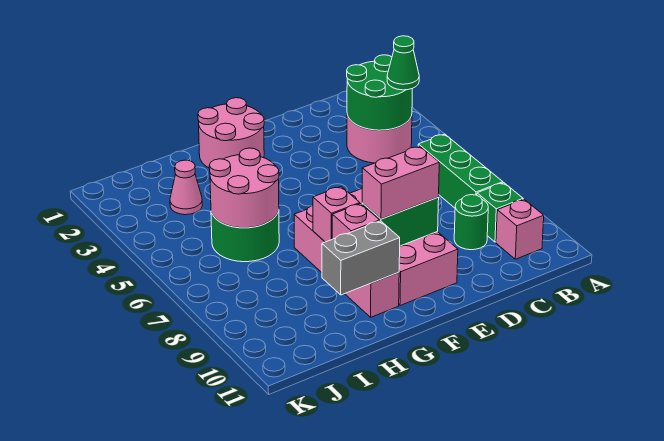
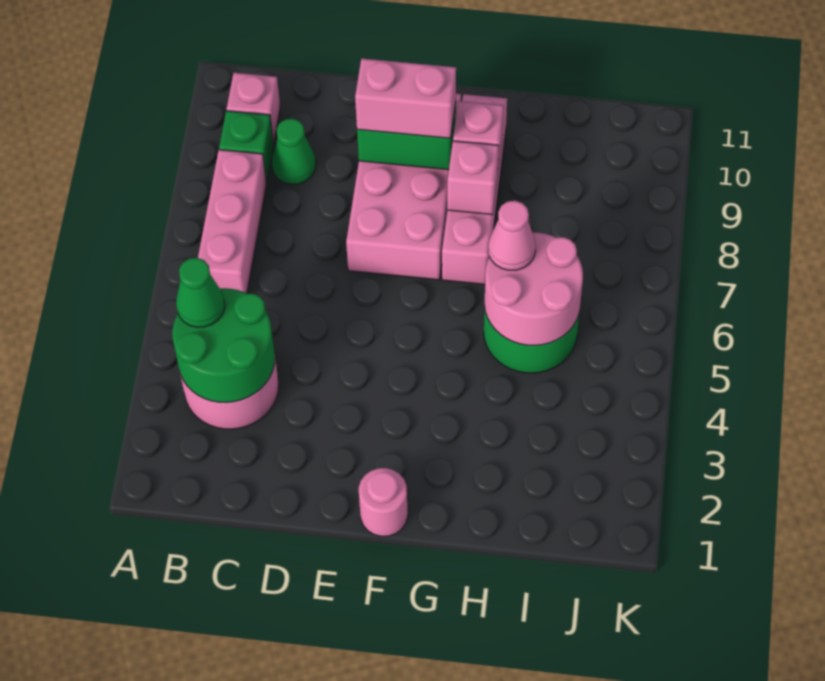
green brick B6:B8 level 1 -> pink brick B6:B8 level 1
green round brick C9 level 1 -> green cone C9 level 1
pink round brick F1:G2 level 1 -> pink round brick F1 level 1
grey brick G10:H10 level 2 -> none
pink cone I3 level 1 -> pink cone H6 level 3

